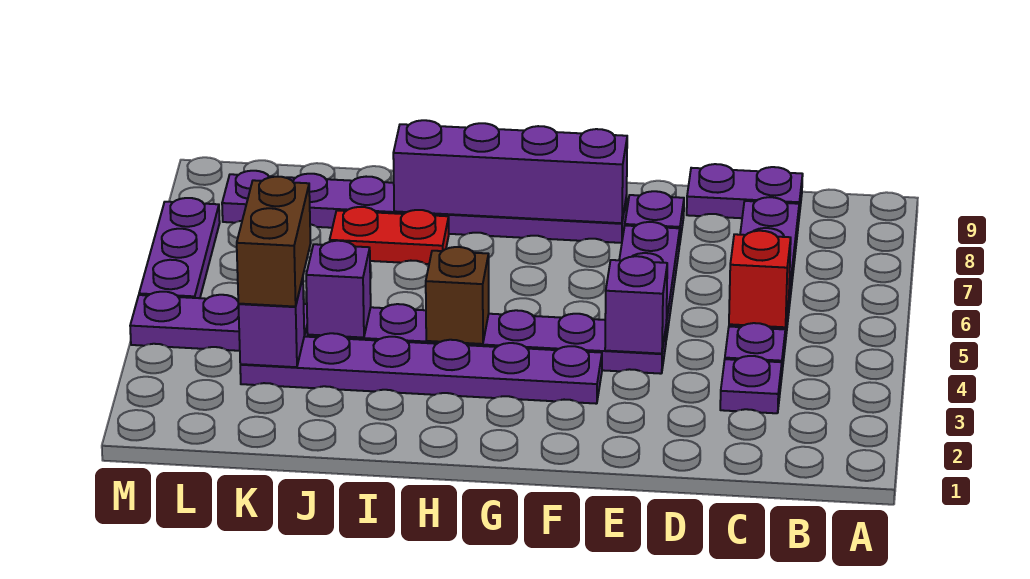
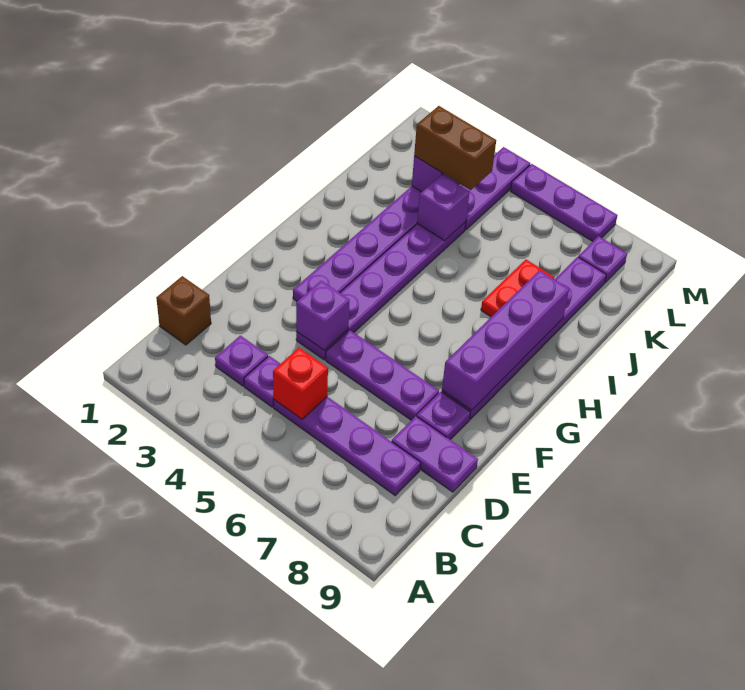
purple plate C9:D9 level 1 -> purple plate D8:D9 level 1
brown brick H4 level 2 -> brown brick C1 level 1

